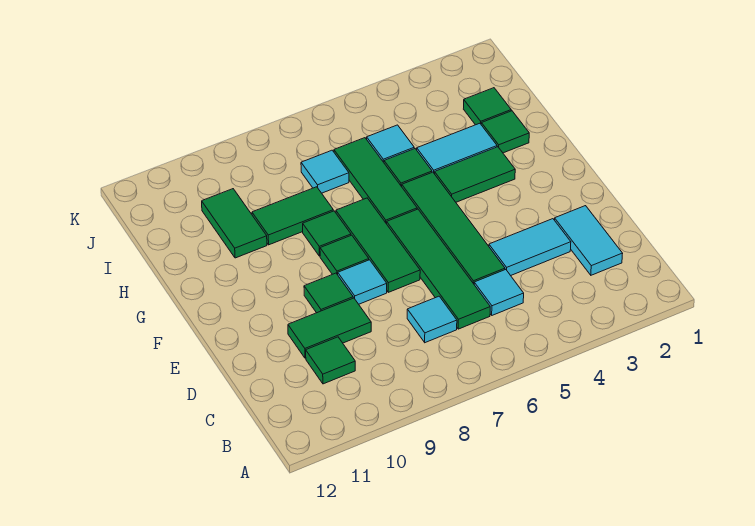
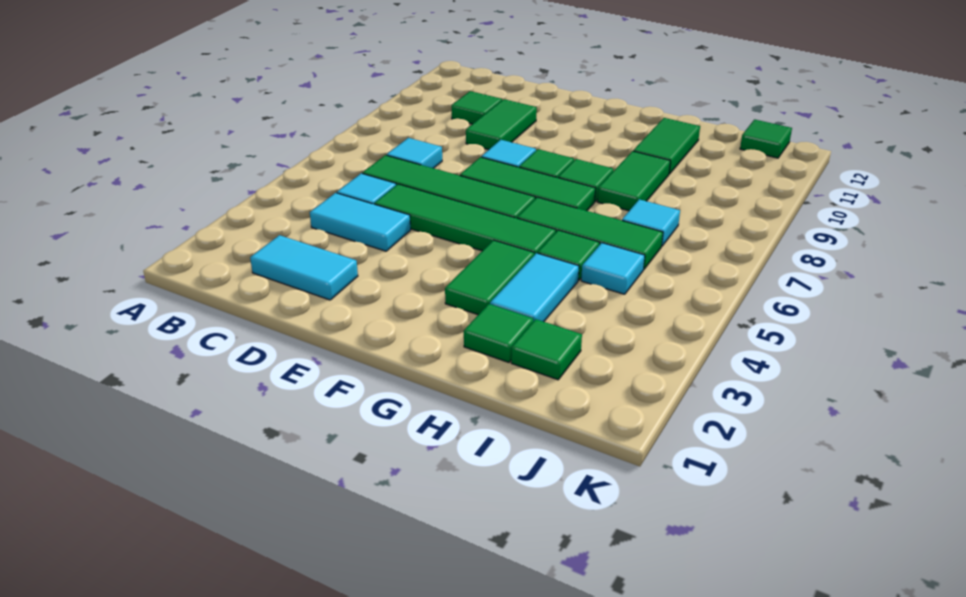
cyan tile D3:D4 level 1 -> cyan tile C4:D4 level 1
green tile E9 level 1 -> green tile J12 level 1
green tile H10:I10 level 1 -> green tile H10:H11 level 1

